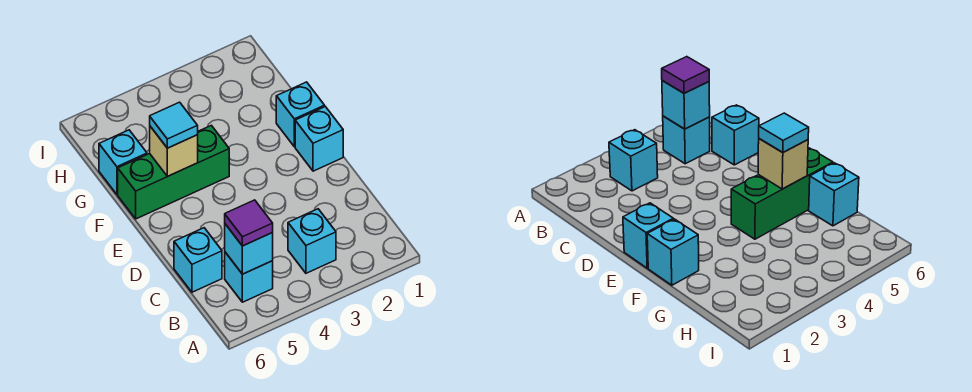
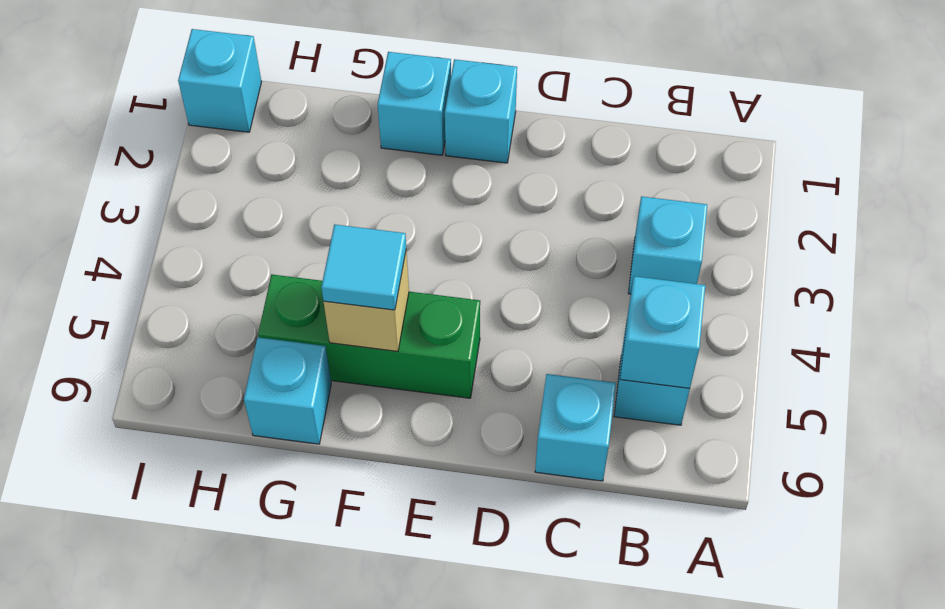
purple tile B5 level 3 -> none
green brick F4:F6 level 1 -> green brick E5:G5 level 1
none -> cyan brick I1 level 1

